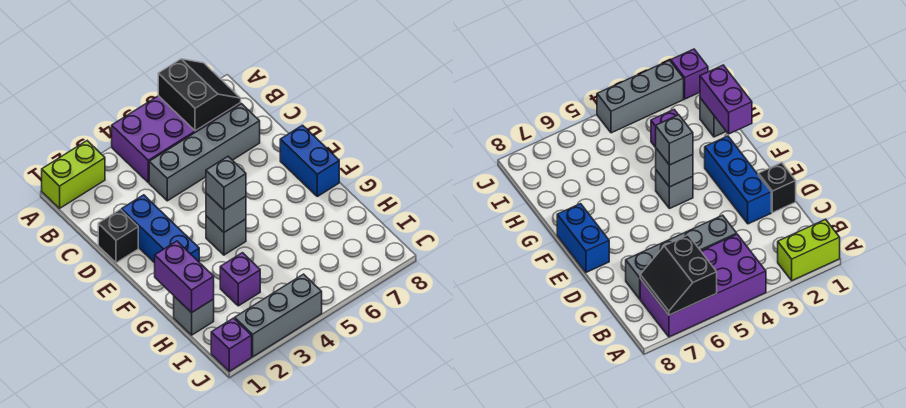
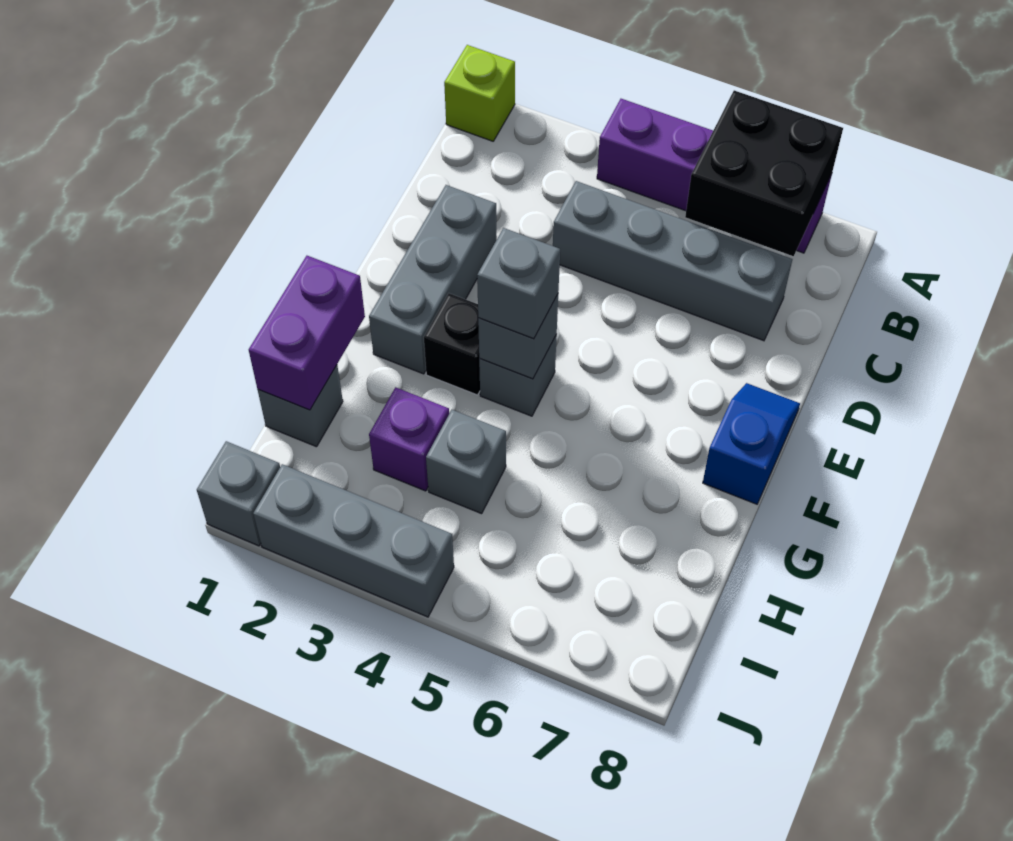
lime brick A1:A2 level 1 -> lime brick A1 level 1
purple brick A4:B7 level 1 -> purple brick A4:A7 level 1
black slope A6:B7 level 2 top 6 -> black brick A6:B7 level 2
black brick D1 level 1 -> black brick F3 level 1
blue brick D2:F2 level 1 -> grey brick D2:F2 level 1
blue brick E8:F8 level 1 -> blue slope E8:F8 level 1 top F
none -> grey brick H4 level 1
purple brick J1 level 1 -> grey brick J1 level 1

